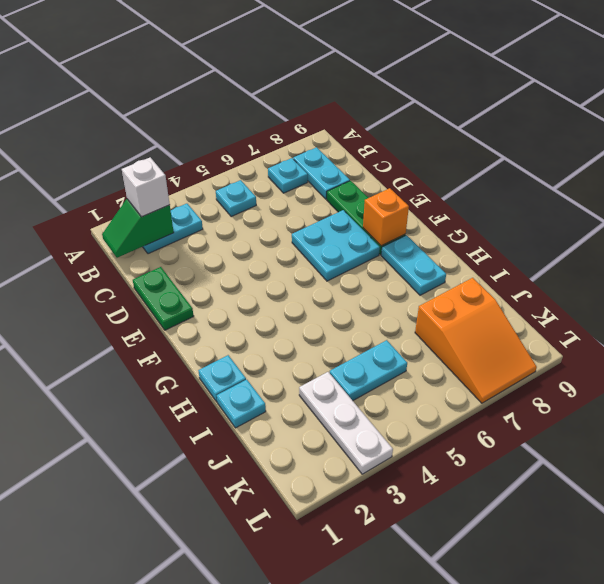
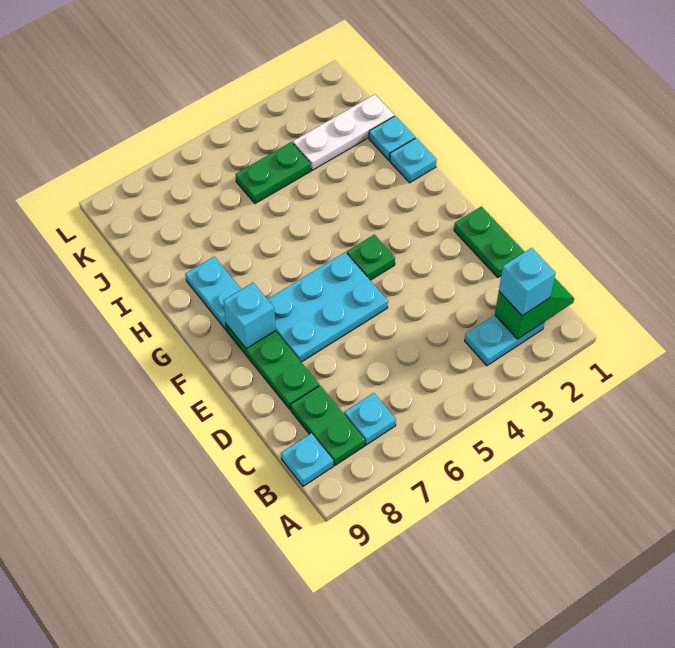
white brick B2 level 3 -> cyan brick B2 level 3
cyan plate B5 level 1 -> cyan plate B9 level 1
cyan plate B8:C8 level 1 -> green plate B8:C8 level 1
cyan plate E6:F7 level 1 -> cyan plate E5:F7 level 1
none -> green plate F4 level 1
orange brick F8 level 2 -> cyan brick F8 level 2
white plate J3:L3 level 1 -> white plate J1:J3 level 1
cyan plate J4:J5 level 1 -> green plate J4:J5 level 1
orange slope J7:L8 level 1 top J -> none

